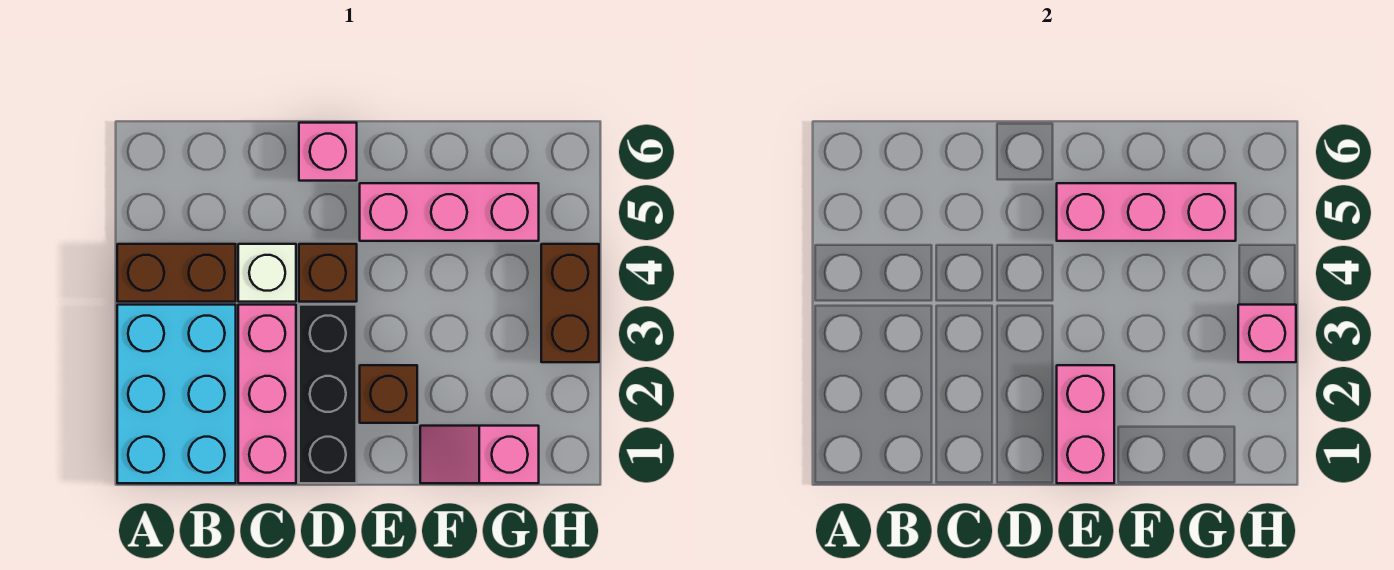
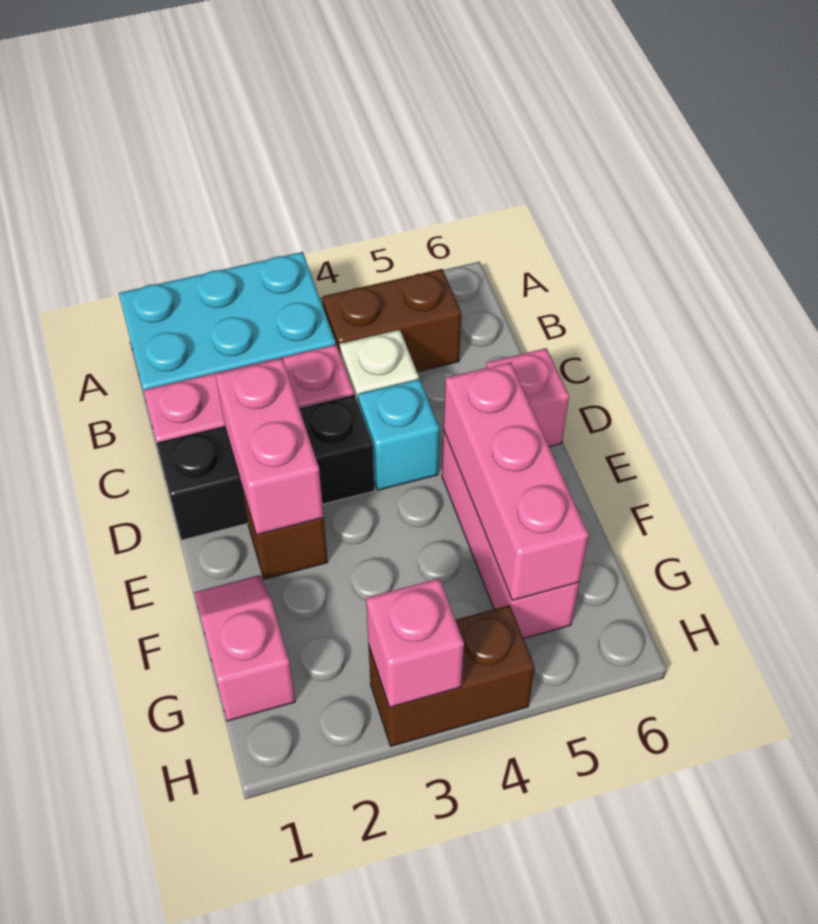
brown brick A4:B4 level 1 -> brown brick B4:B5 level 1
brown brick D4 level 1 -> cyan brick D4 level 1
pink brick E1:E2 level 2 -> pink brick D2:E2 level 2

